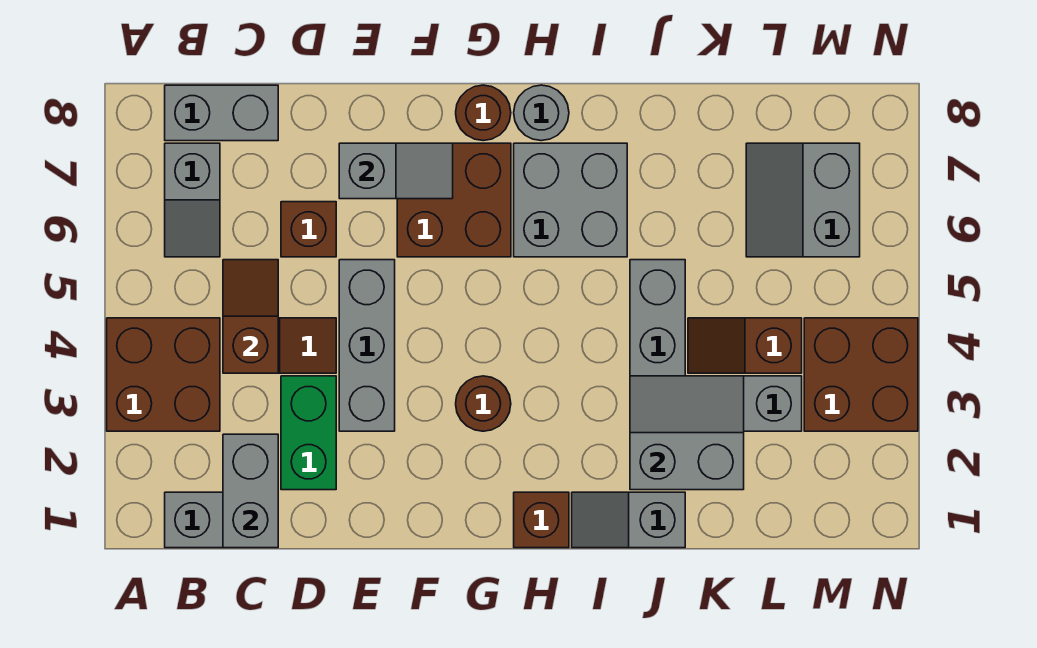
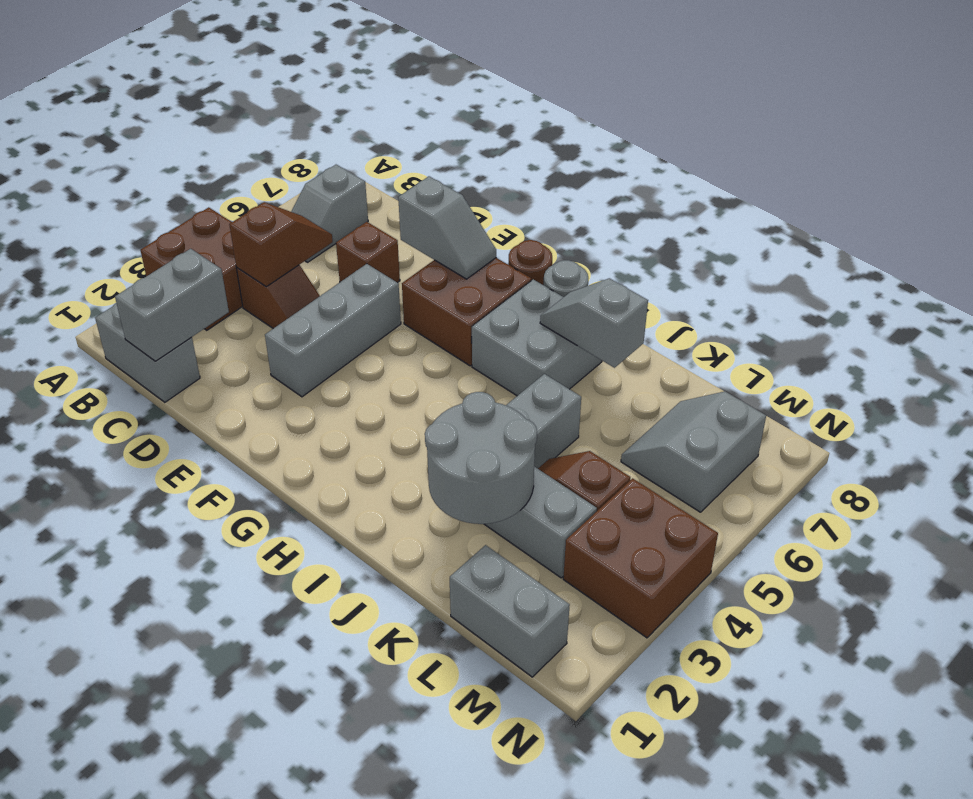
grey brick B8:C8 level 1 -> grey brick L1:M1 level 1
green brick D2:D3 level 1 -> none
brown round brick G3 level 1 -> none
brown brick H1 level 1 -> none
grey slope I1:J1 level 1 top J -> grey slope I7:J7 level 2 top J
grey slope J2:K3 level 2 top 2 -> grey round brick J2:K3 level 2

